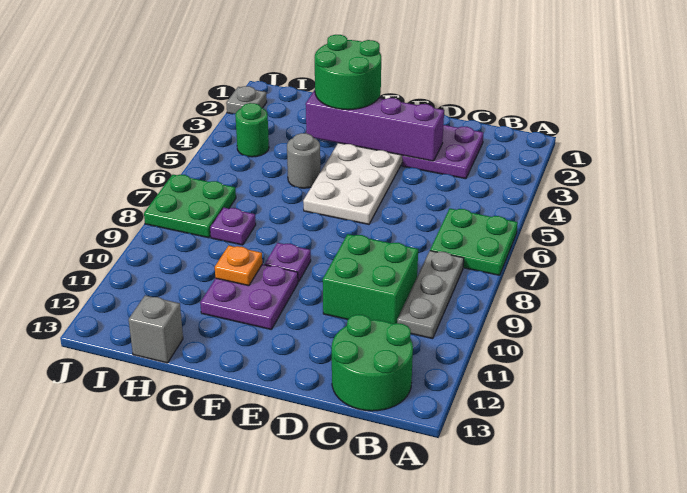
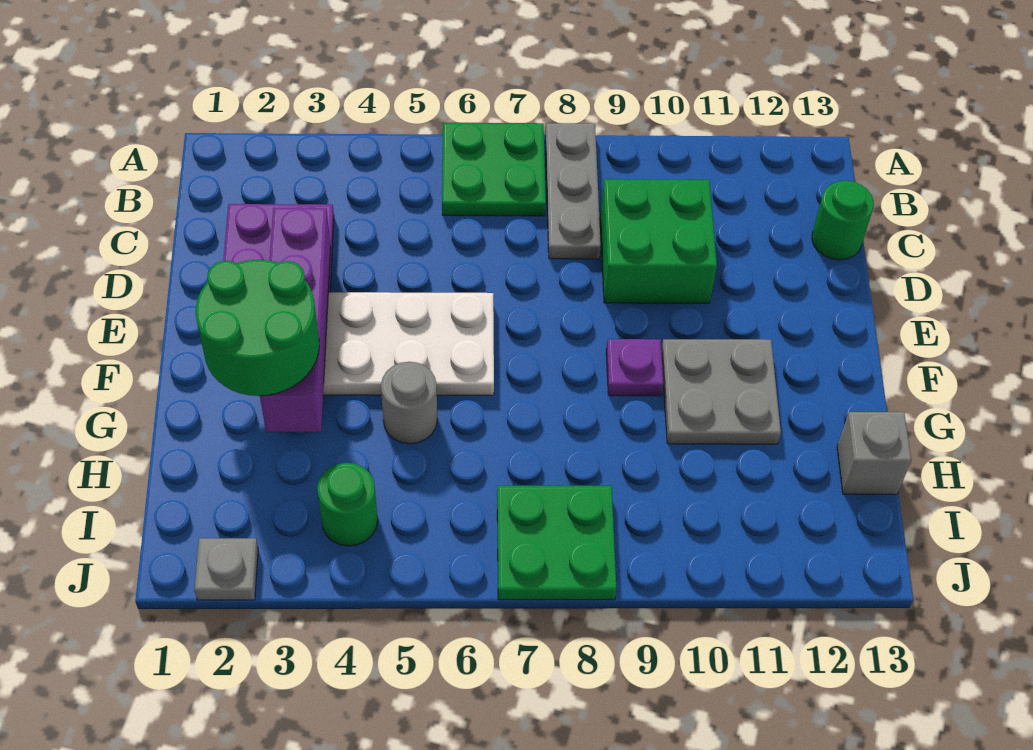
grey plate B8:B10 level 1 -> grey plate A8:C8 level 1
green round brick B12:C13 level 1 -> green round brick C13 level 1
purple plate F10:G11 level 1 -> grey plate F10:G11 level 1
orange plate G10 level 2 -> none
purple plate H8 level 1 -> none

